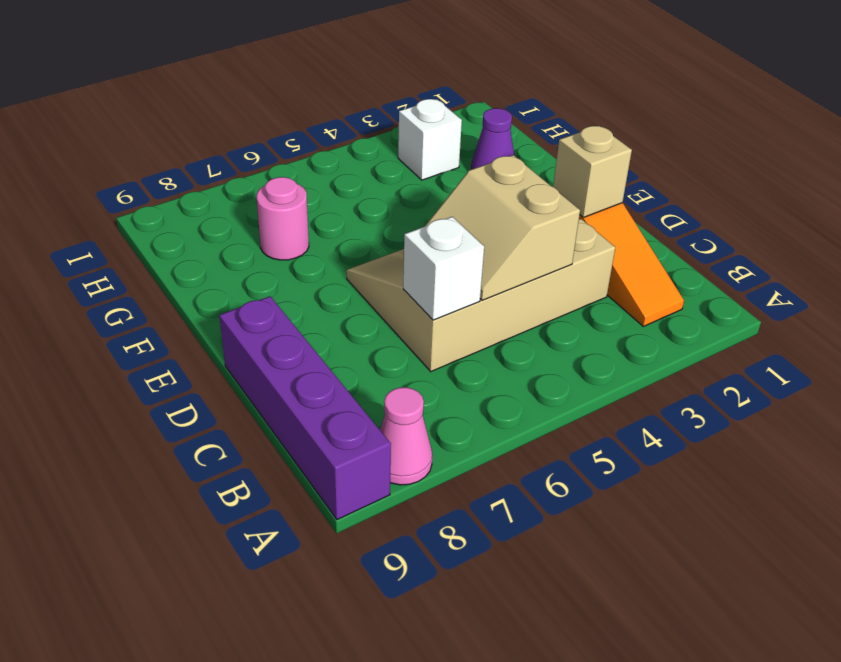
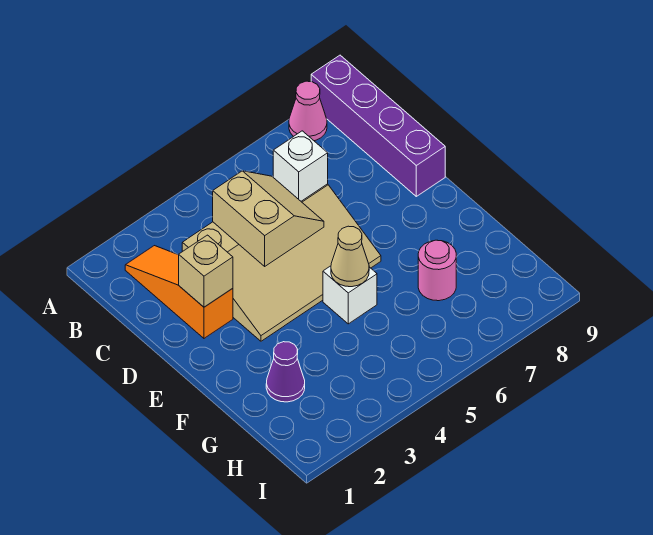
none -> tan cone F5 level 2
white brick H3 level 1 -> white brick F5 level 1

